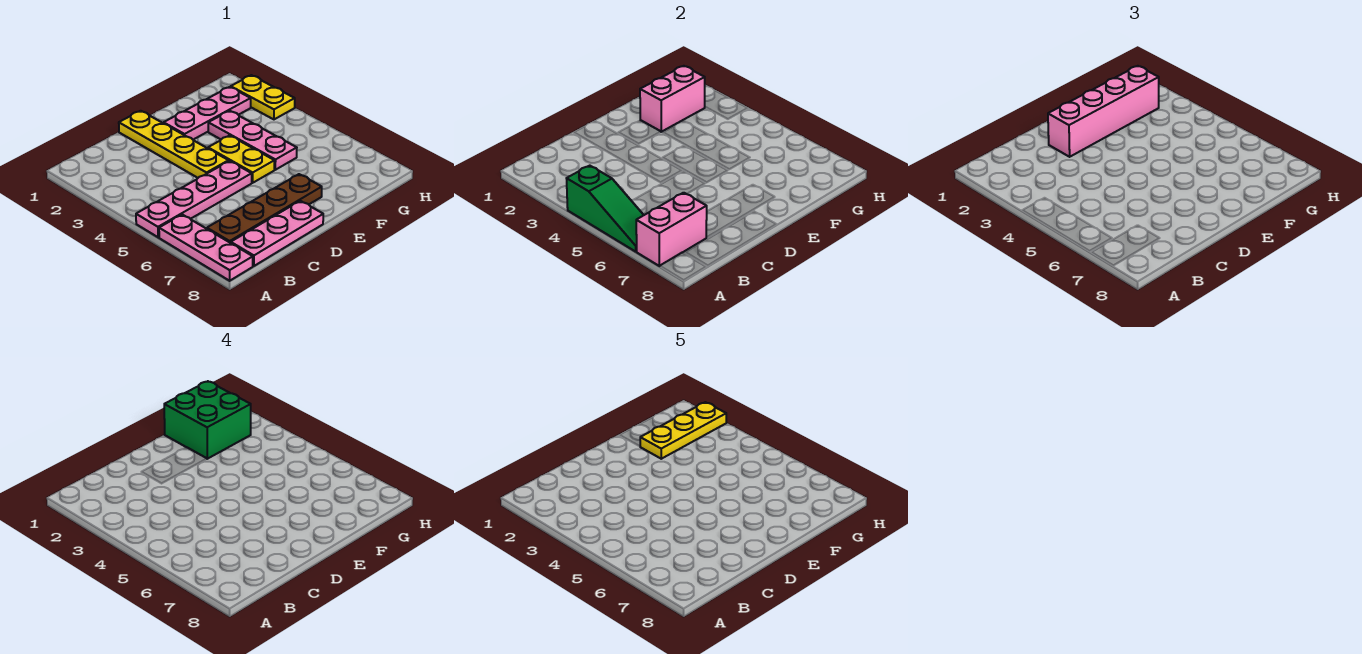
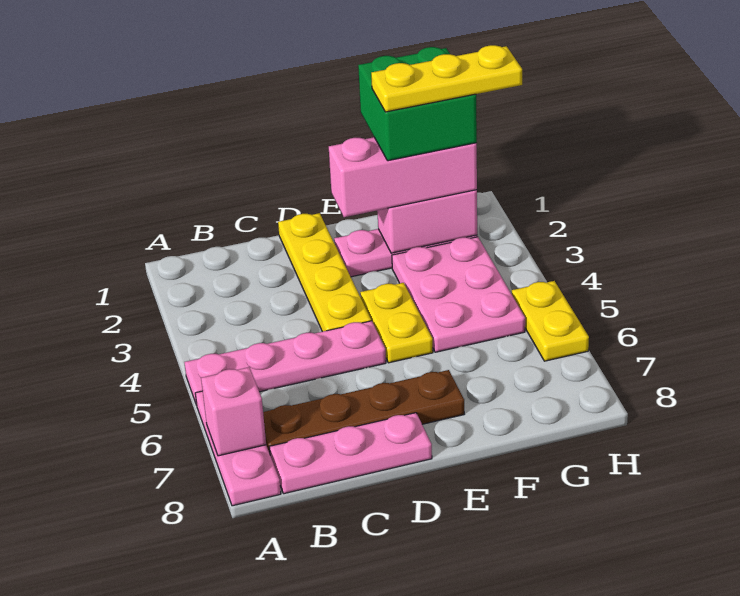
green slope A4:A6 level 2 top 4 -> none
pink brick A7:B7 level 2 -> pink brick A7 level 2
pink brick D2:G2 level 3 -> pink brick E2:G2 level 3
pink plate F3:F5 level 1 -> pink plate F3:G5 level 1
yellow plate H2:H3 level 1 -> yellow plate H5:H6 level 1

